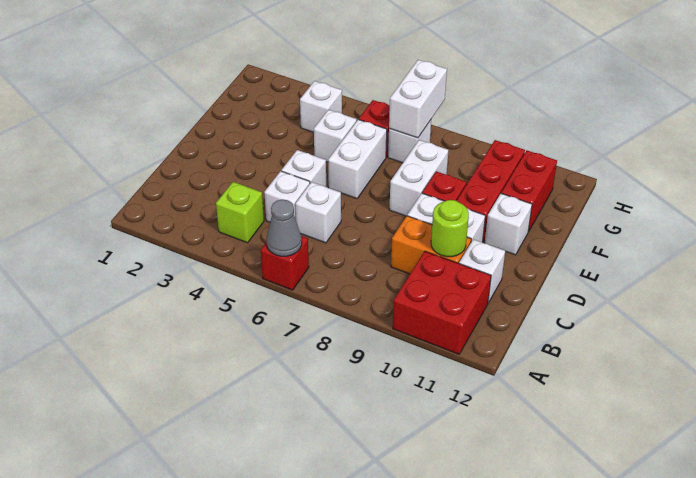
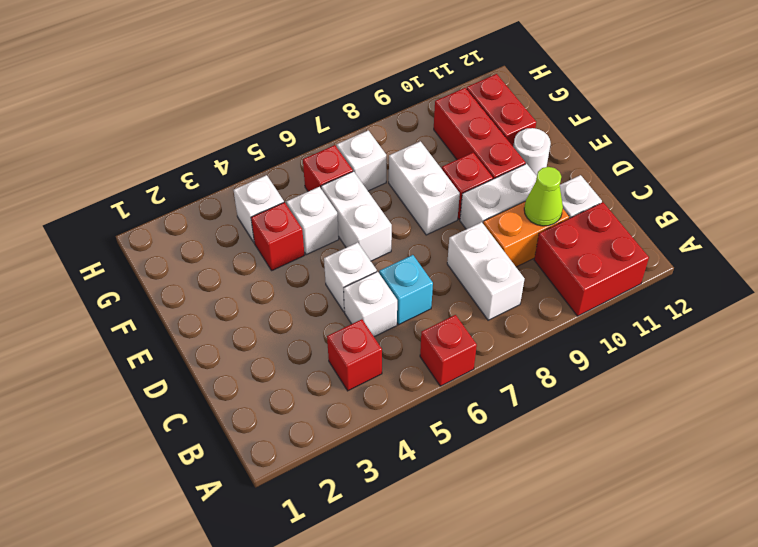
grey cone A6 level 2 -> none
lime brick B4 level 1 -> red brick B4 level 1
white brick C6 level 1 -> cyan brick C6 level 1
lime round brick C10 level 2 -> lime cone C10 level 2
white brick E11 level 1 -> white round brick E11 level 1
none -> red brick F4 level 1
white brick G7:H7 level 2 -> white brick B8:C8 level 1

